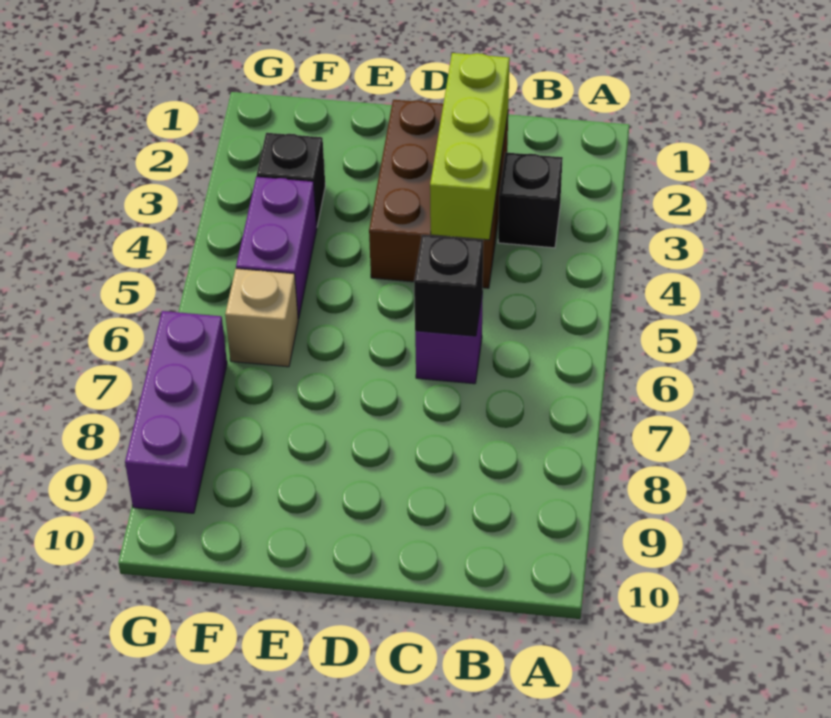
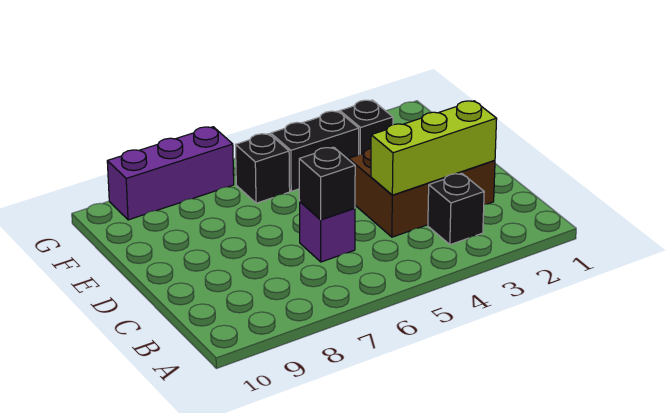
purple brick F4:F5 level 1 -> black brick F4:F5 level 1
tan brick F6 level 1 -> black brick F6 level 1

